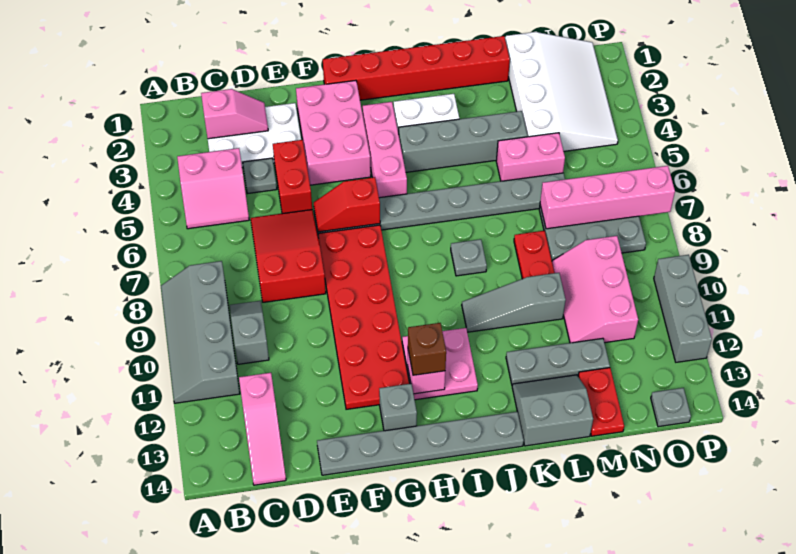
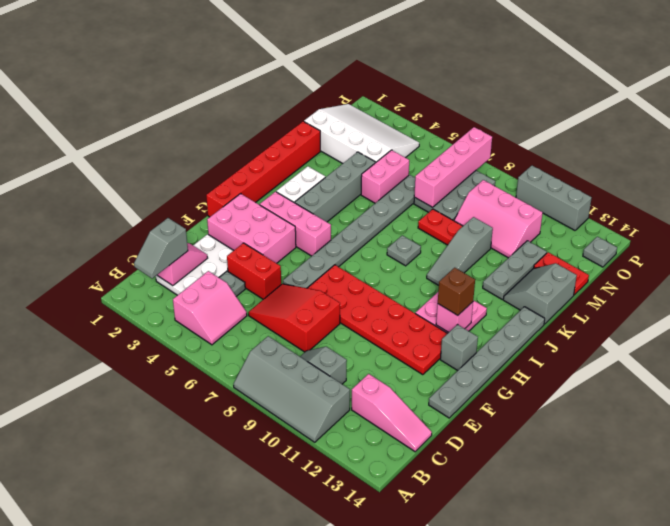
none -> grey slope B2:C2 level 3 top C
red slope F6:G6 level 2 top G -> none

